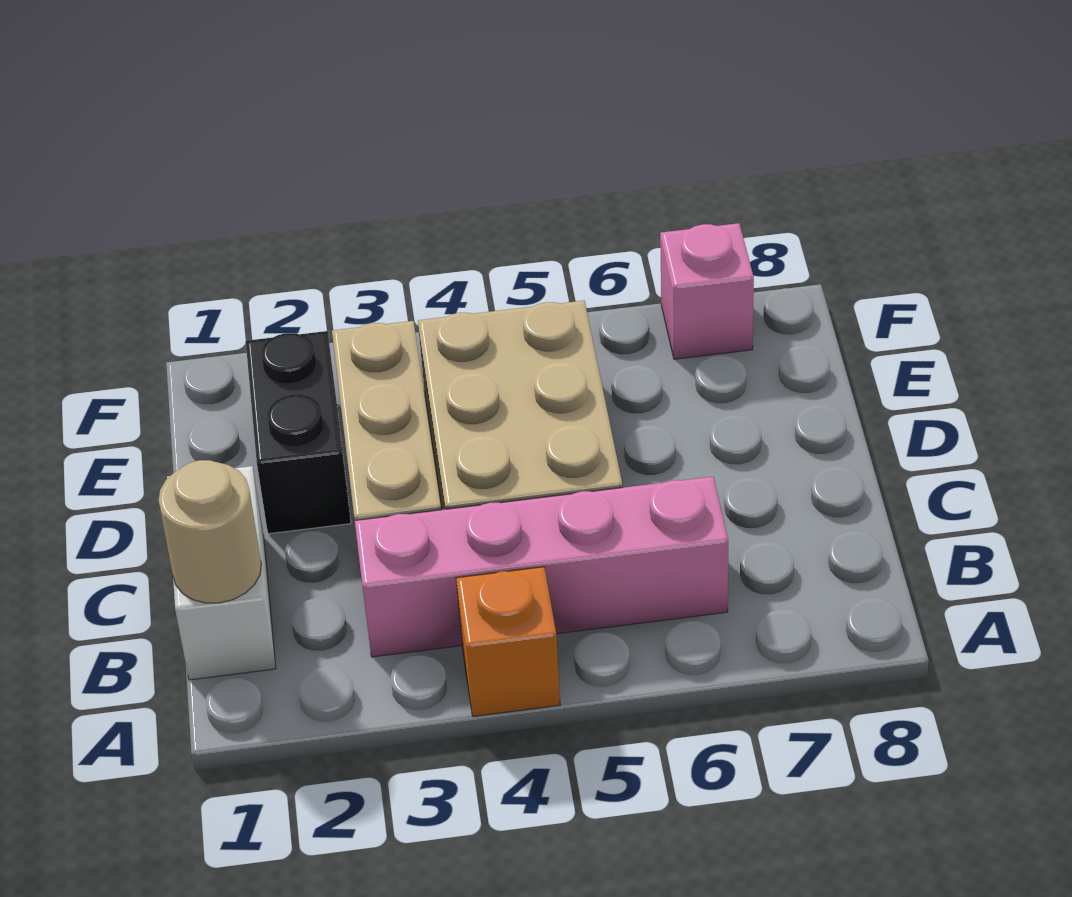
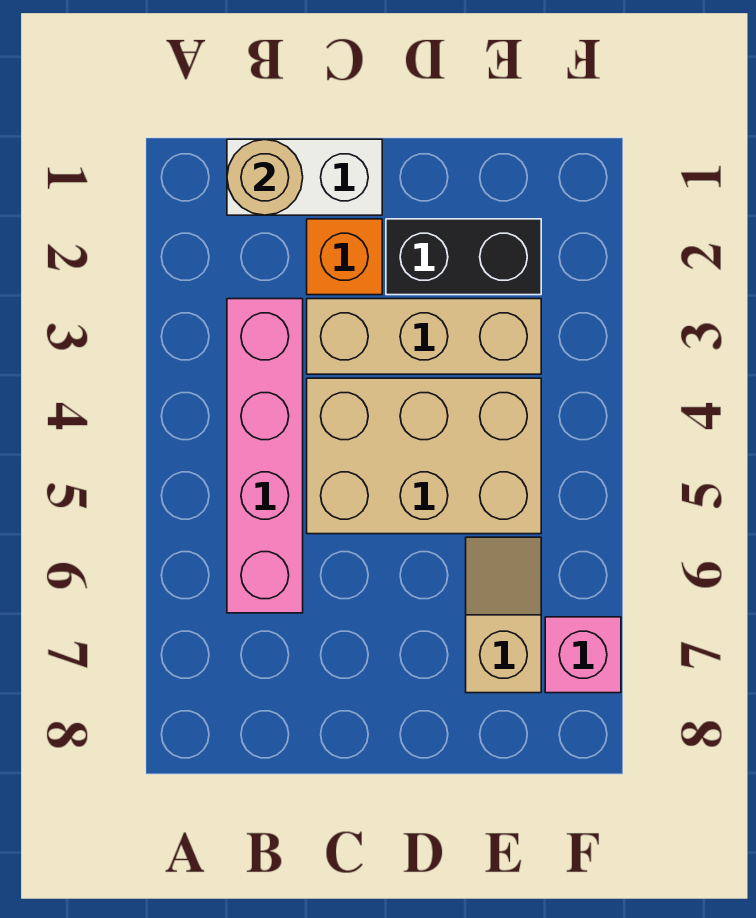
orange brick A4 level 1 -> orange brick C2 level 1
none -> tan slope E6:E7 level 1 top 7

